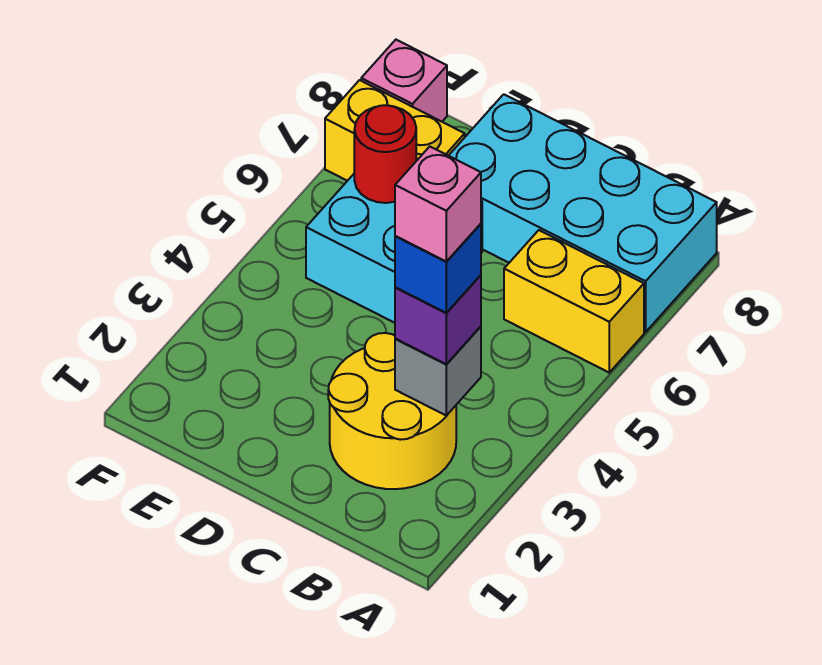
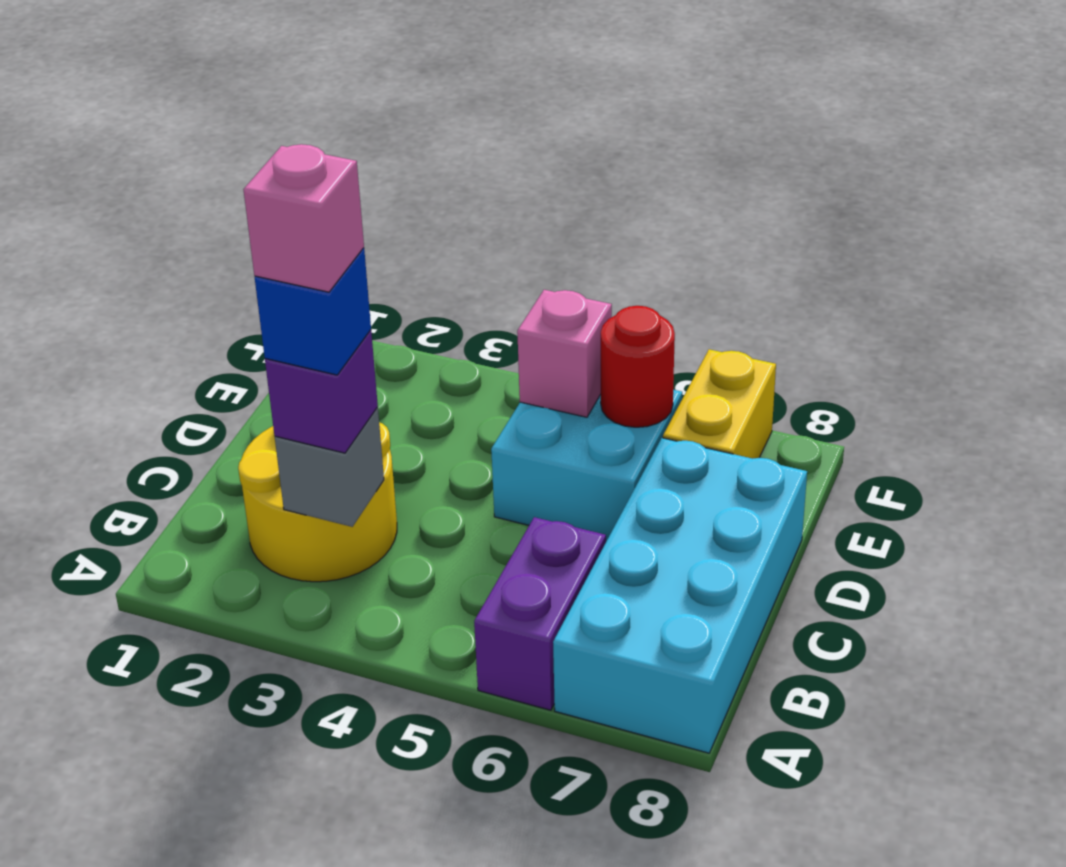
yellow brick A6:B6 level 1 -> purple brick A6:B6 level 1
pink brick F8 level 1 -> pink brick E5 level 2

